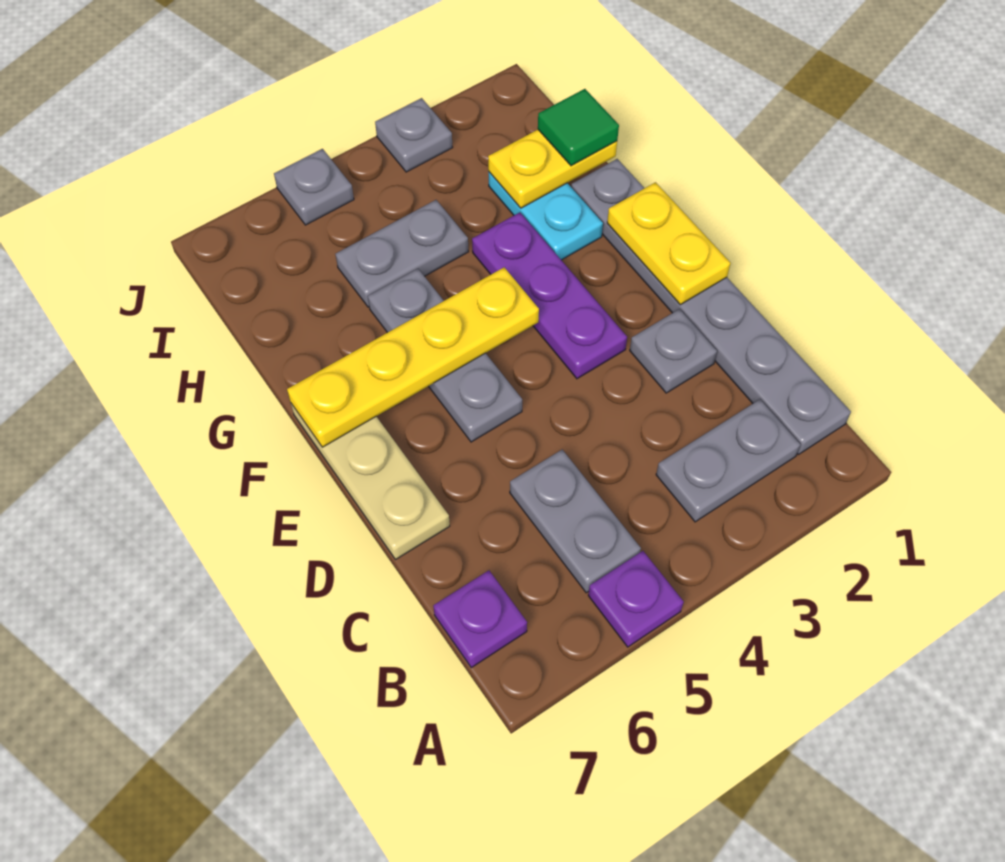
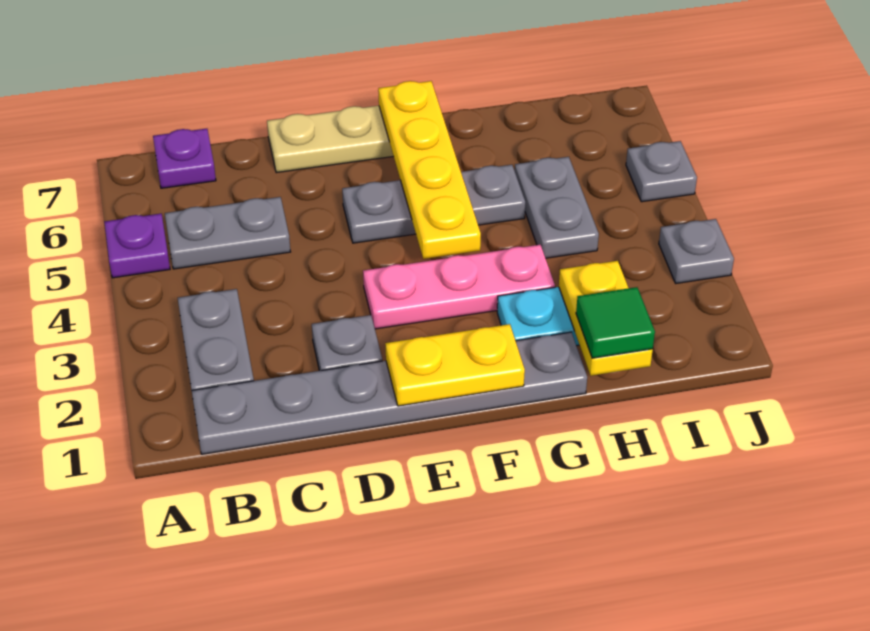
purple plate E3:G3 level 1 -> pink plate E3:G3 level 1

